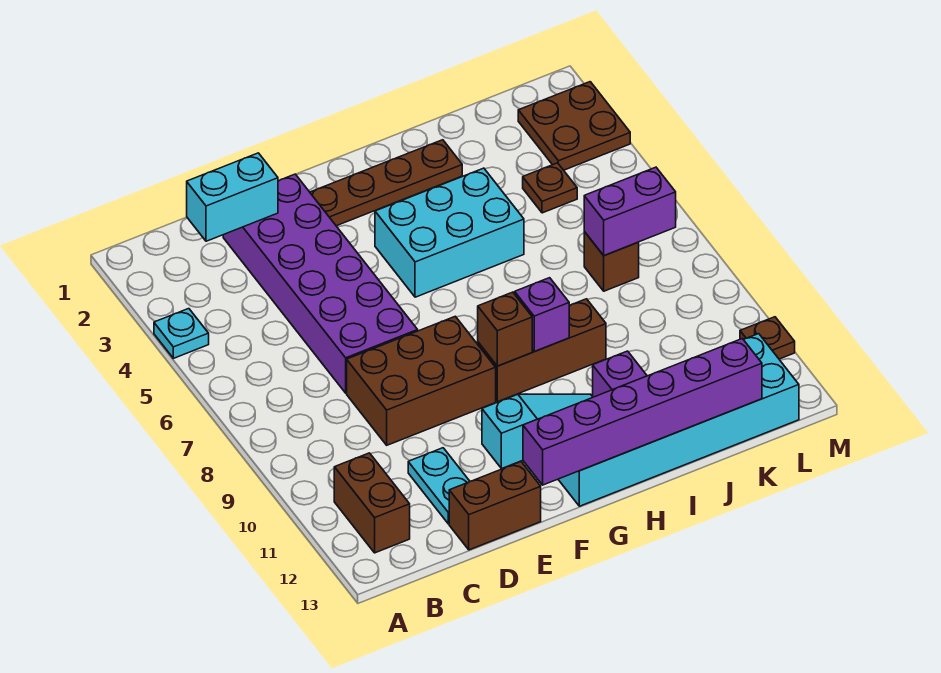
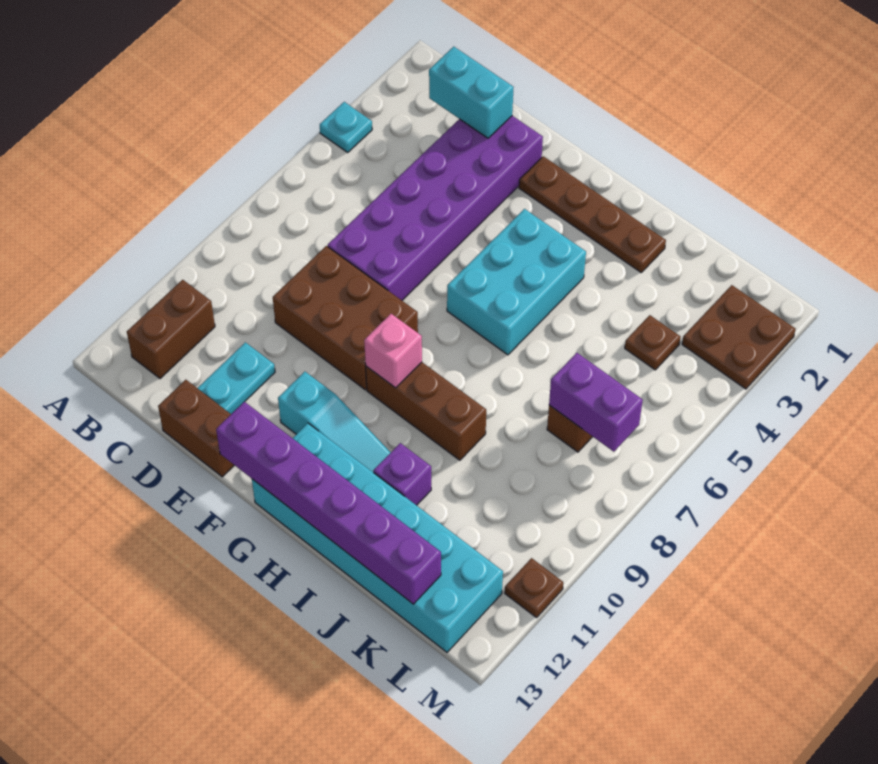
cyan brick G4:I5 level 1 -> cyan brick G4:H6 level 1
brown brick G9 level 2 -> pink brick G9 level 2
purple brick H9 level 2 -> none

